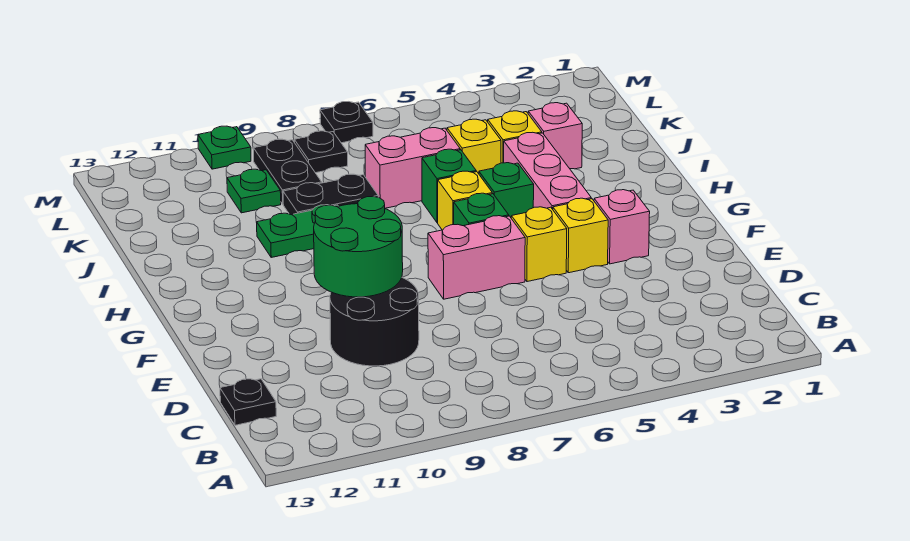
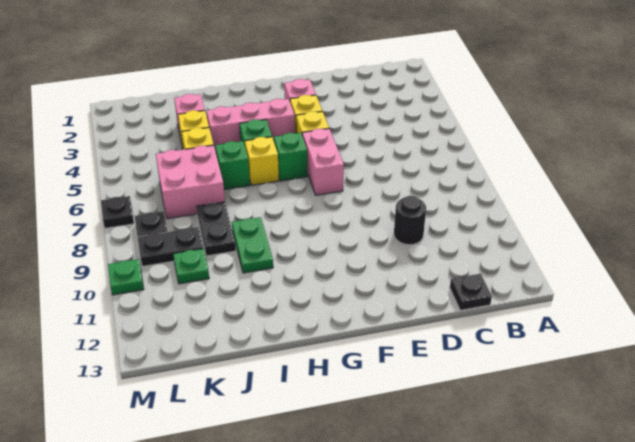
black round brick D9:E10 level 1 -> black round brick D10 level 1
green round brick E9:F10 level 2 -> none
pink brick J6:J7 level 1 -> pink brick J6:K7 level 1

